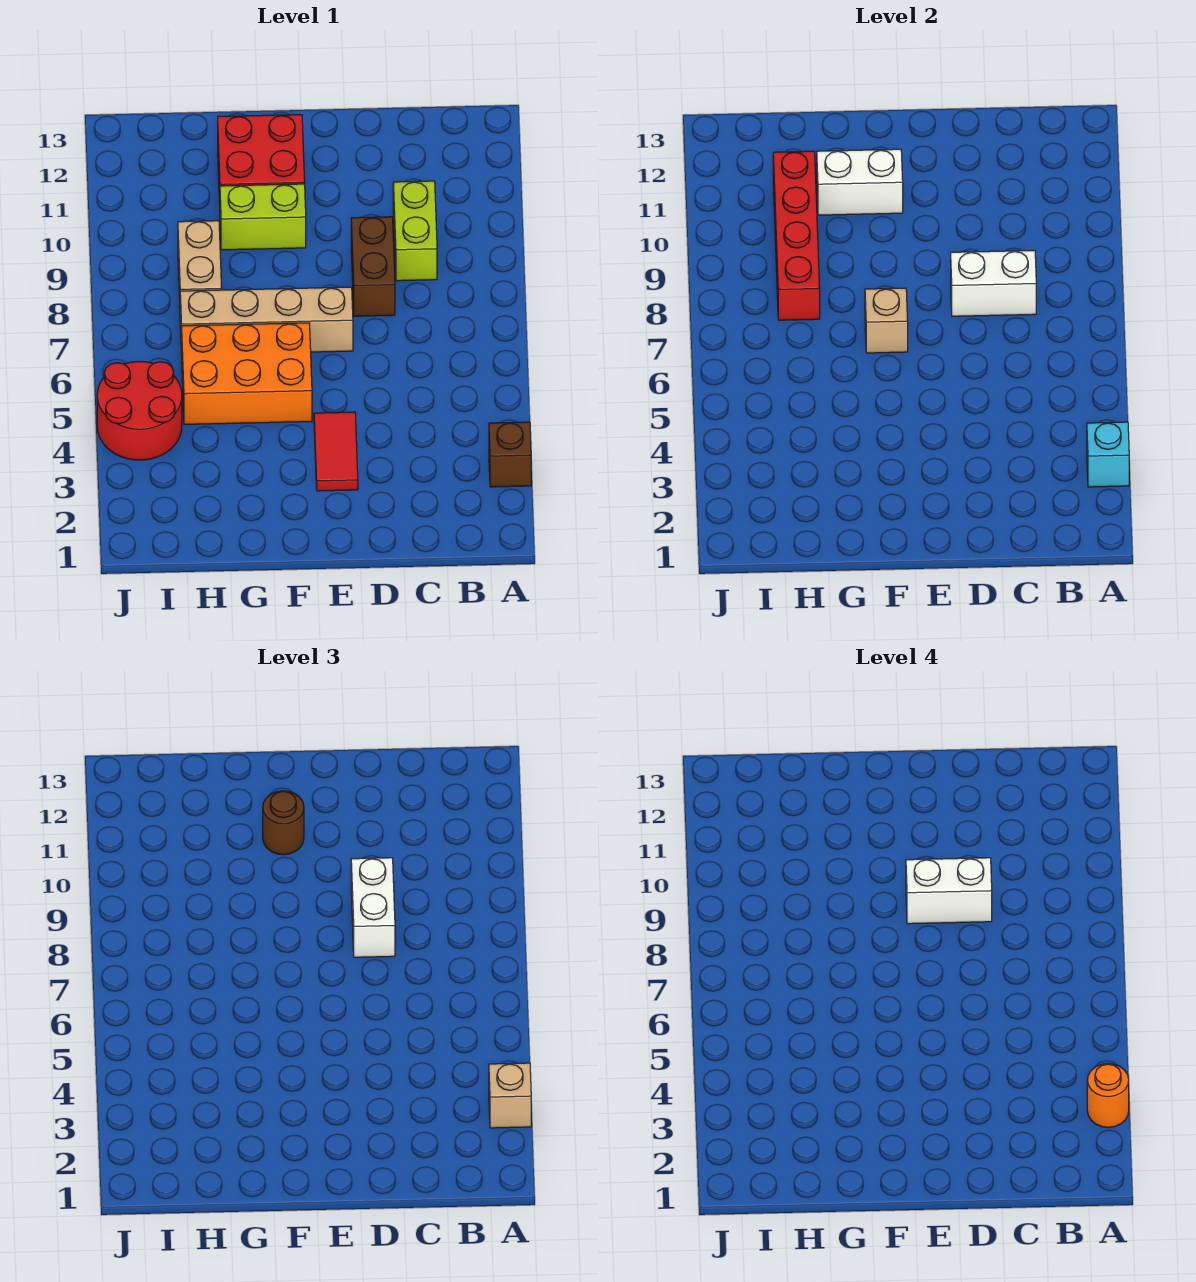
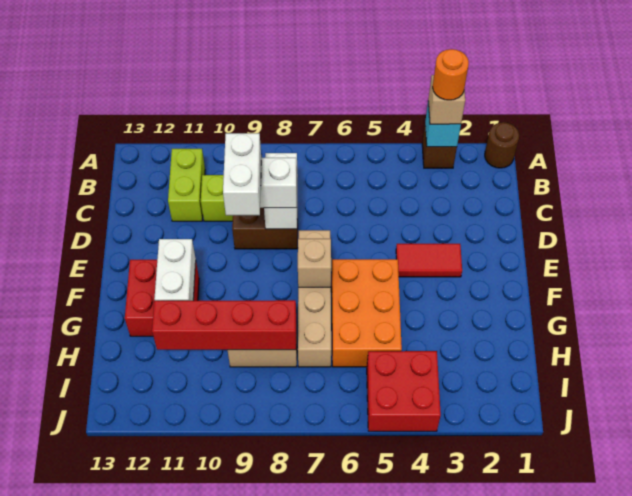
lime brick F10:G10 level 1 -> lime brick B11:C11 level 1
brown round brick F11 level 3 -> brown round brick A1 level 1
red round brick I4:J5 level 1 -> red brick I4:J5 level 1

